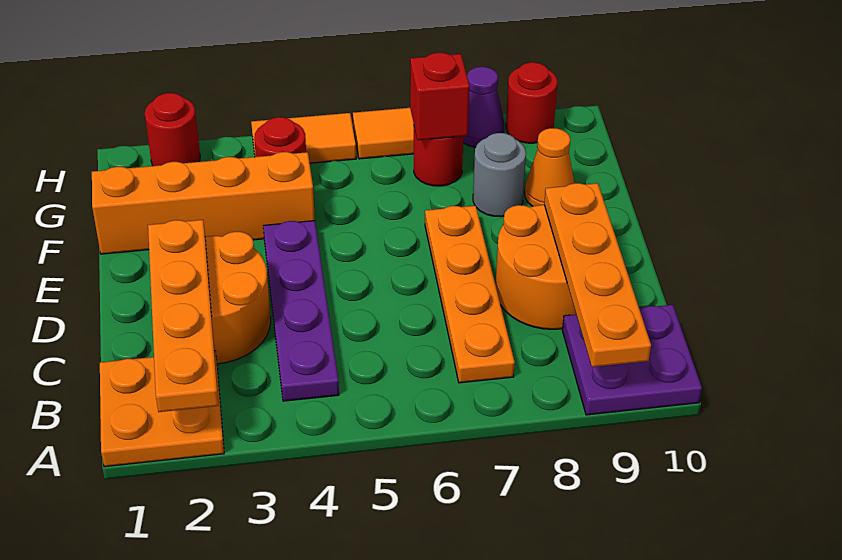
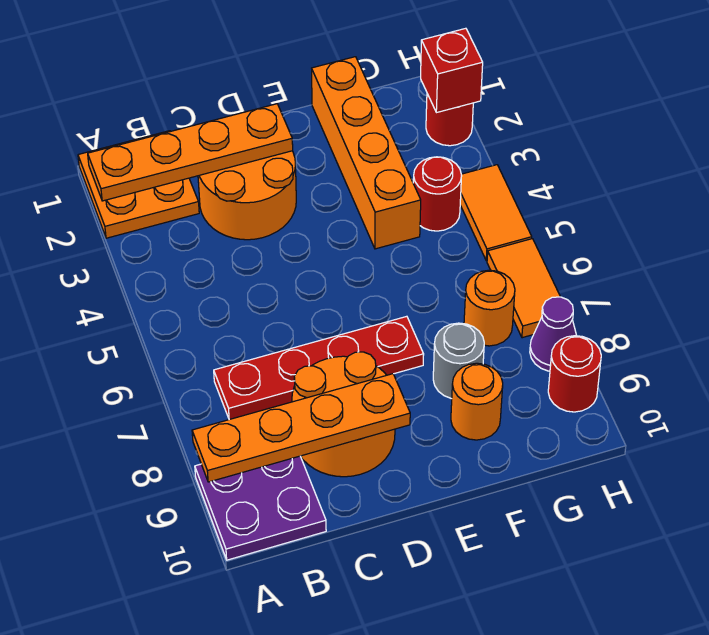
purple plate B4:E4 level 1 -> none
orange plate B7:E7 level 1 -> red plate B7:E7 level 1
orange cone F9 level 1 -> orange round brick F9 level 1
red round brick G7 level 1 -> orange round brick G7 level 1
red brick G7 level 2 -> red brick H2 level 2

